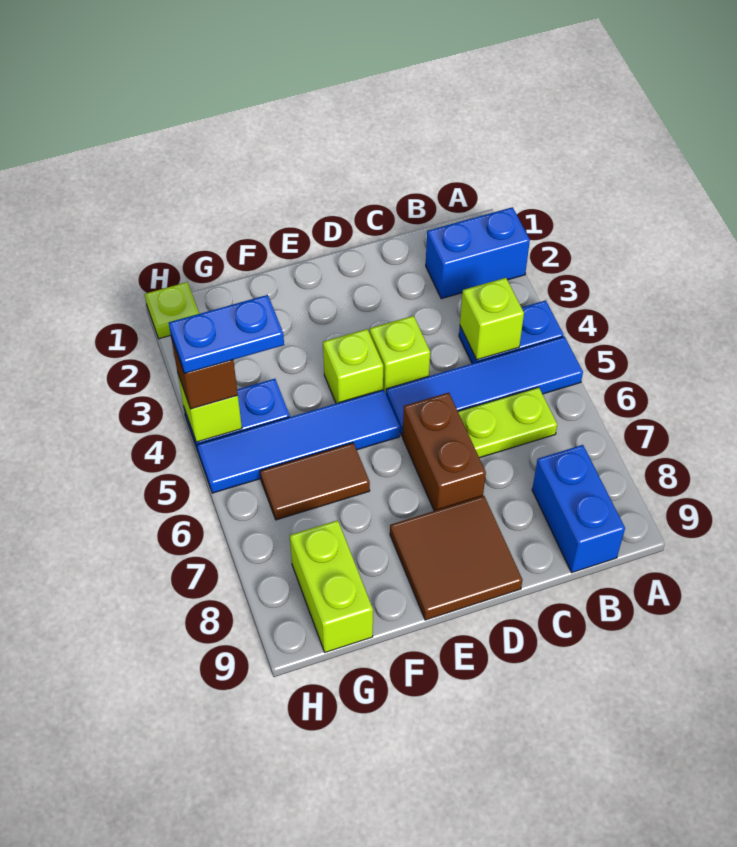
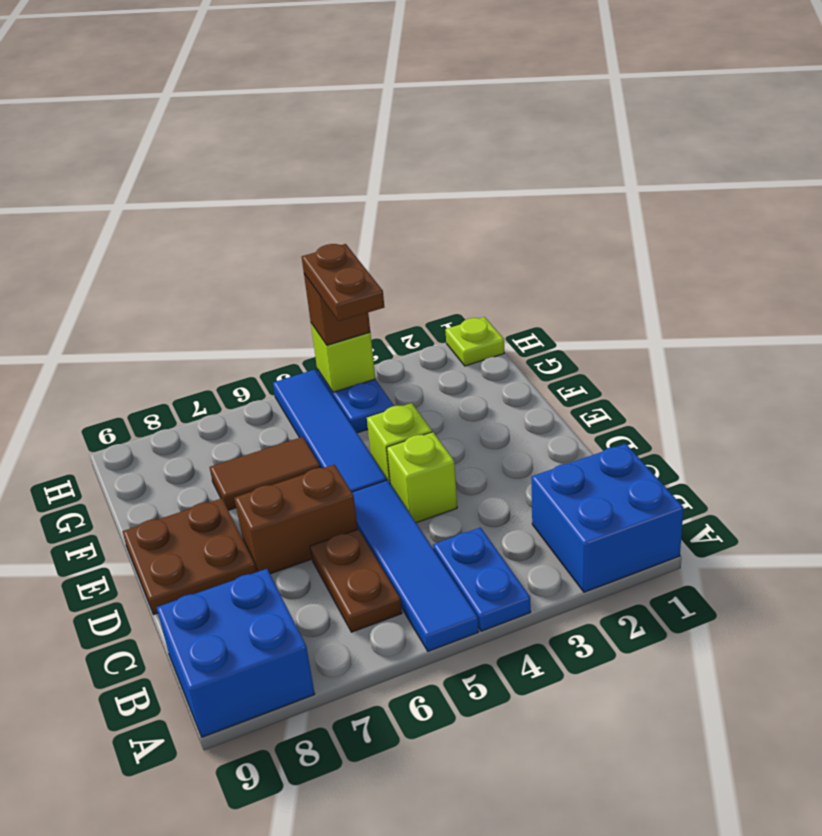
blue brick A2:B2 level 1 -> blue brick A1:B2 level 1
lime brick B4 level 2 -> none
lime plate B6:C6 level 1 -> brown plate B6:C6 level 1
blue brick B8:B9 level 1 -> blue brick A8:B9 level 1
brown tile D8:E9 level 1 -> brown plate D8:E9 level 1
brown tile F6:G6 level 1 -> brown tile F6:F7 level 1
blue plate G4:H4 level 4 -> brown plate G4:H4 level 4
lime brick G8:G9 level 1 -> none

